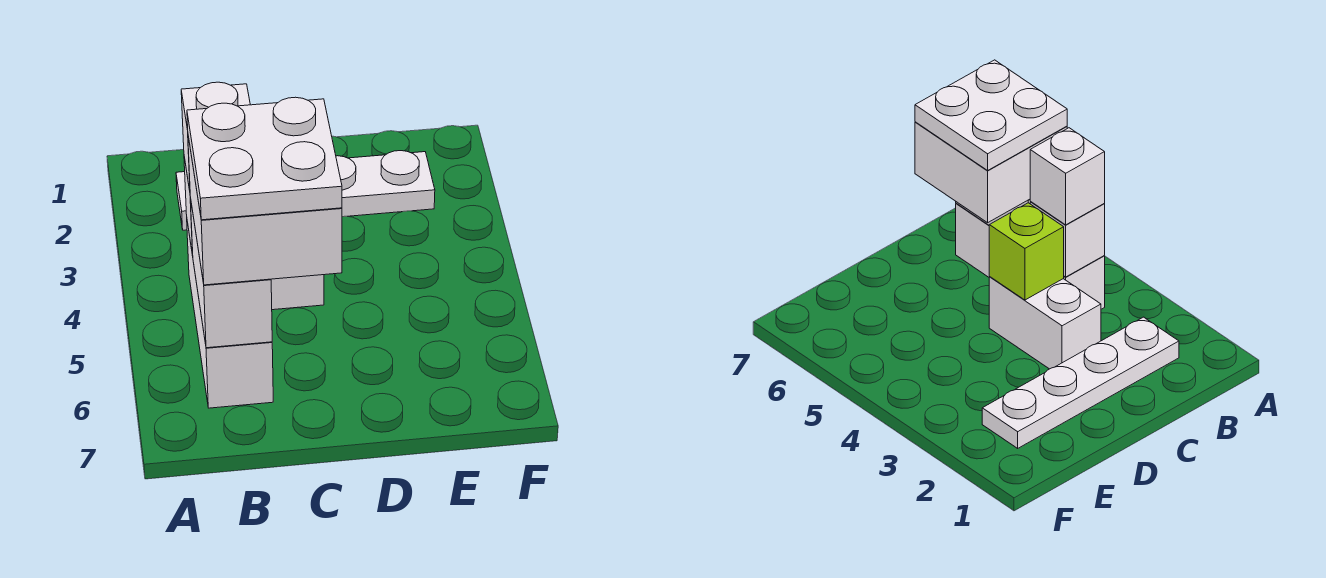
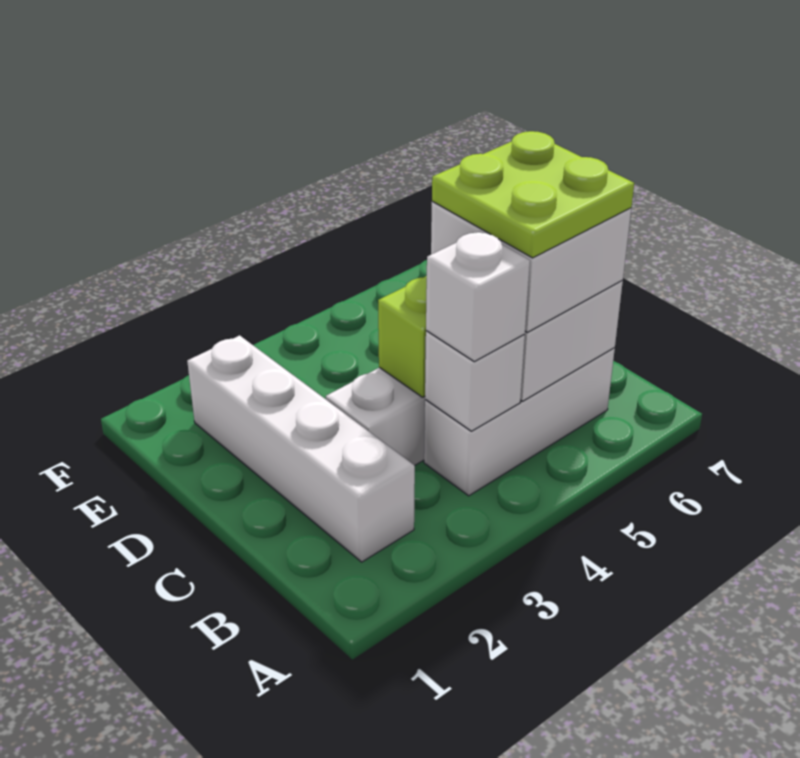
white plate B2:E2 level 1 -> white brick B2:E2 level 1
white plate B5:C6 level 4 -> lime plate B5:C6 level 4

